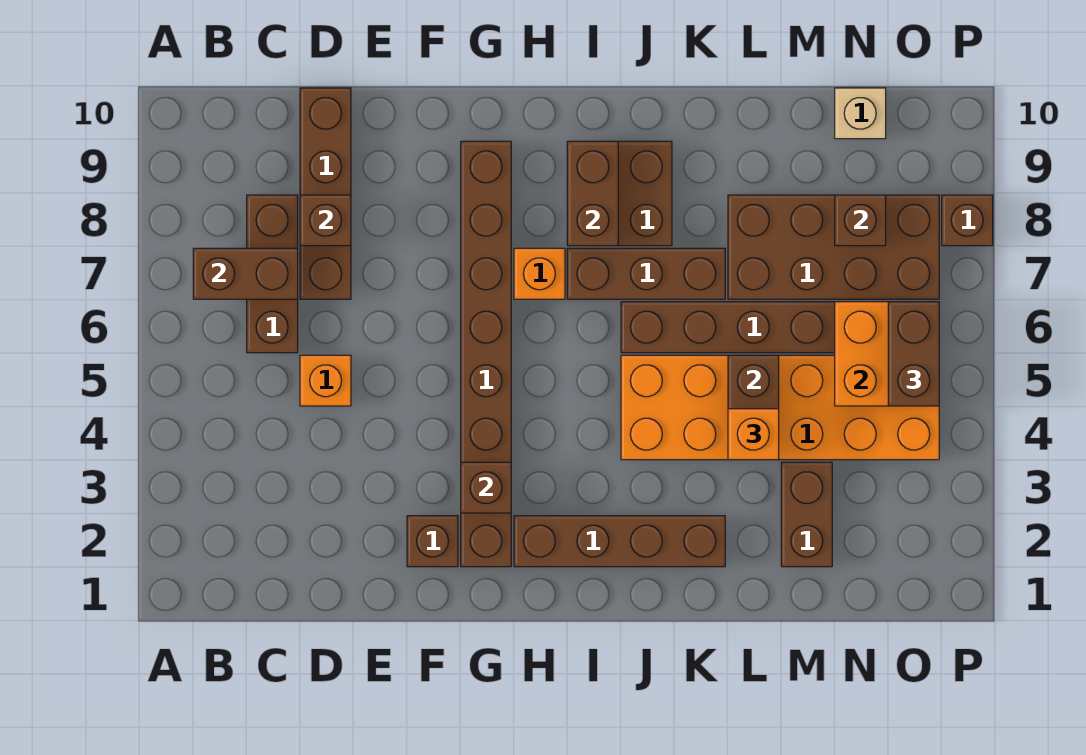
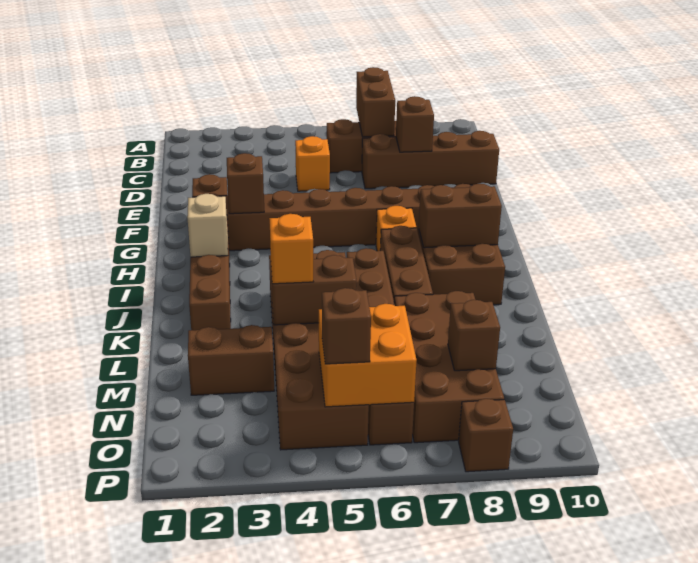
orange brick J4:O5 level 1 -> brown brick J4:O5 level 1
tan brick N10 level 1 -> tan brick I2 level 2
brown brick O5:O6 level 3 -> brown brick O5 level 3

